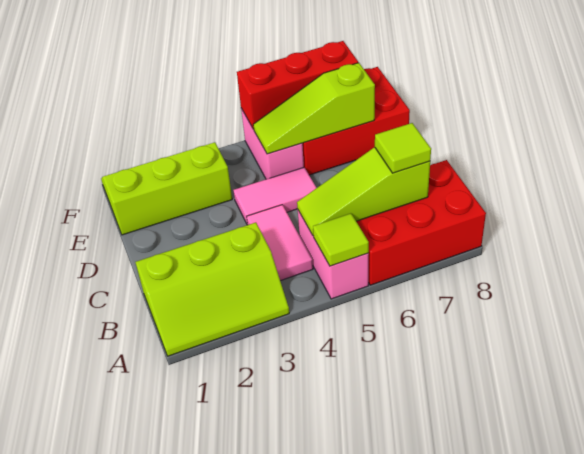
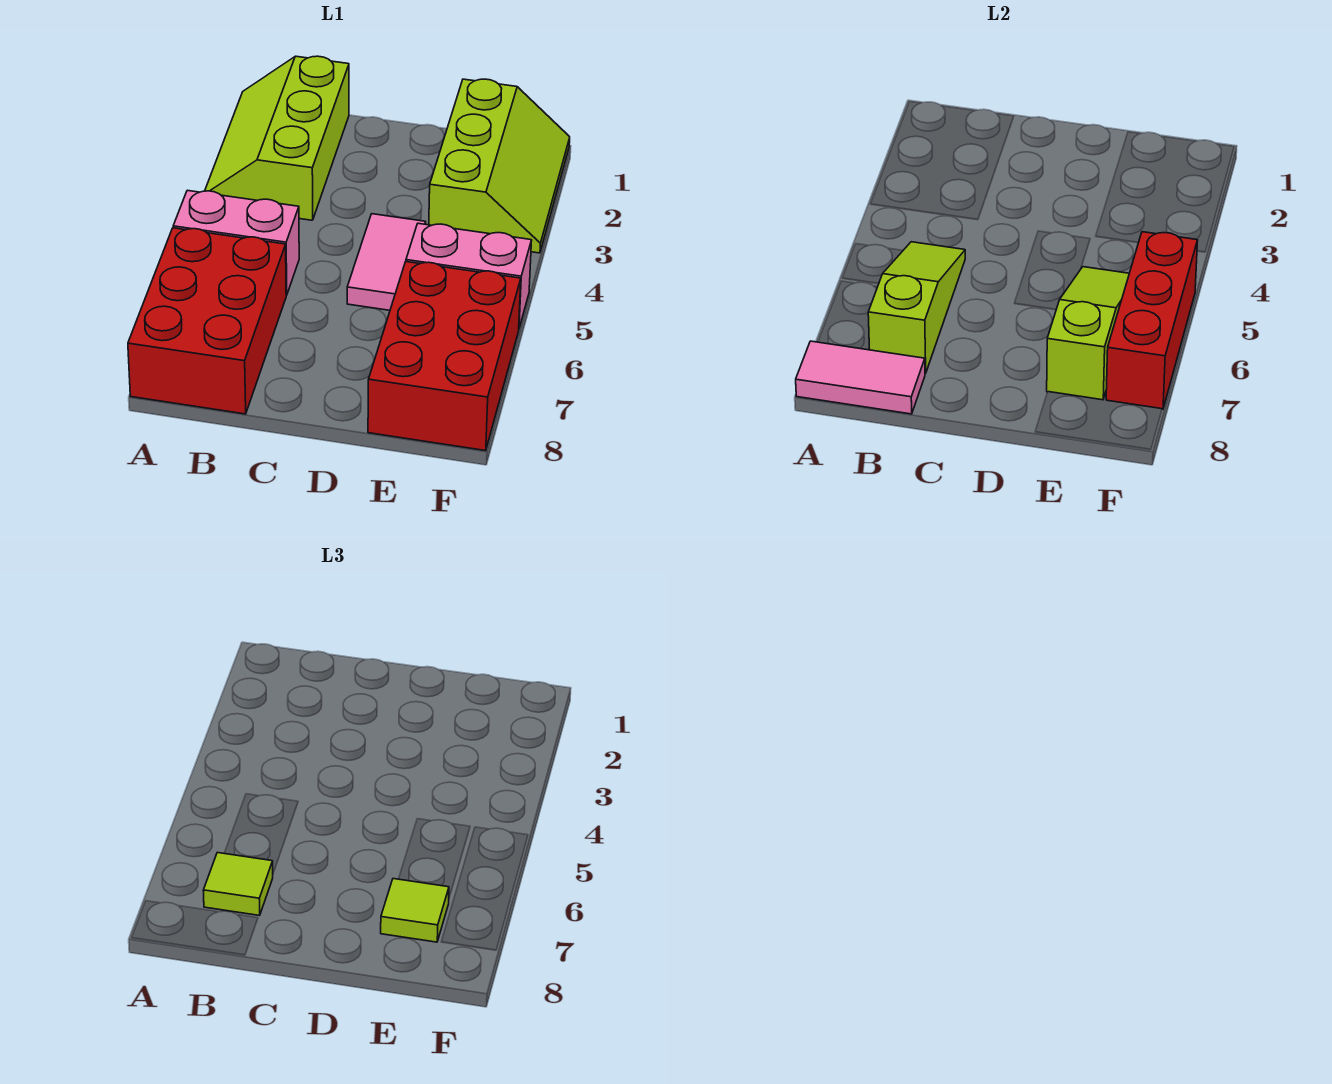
lime tile A5 level 2 -> lime tile E7 level 3
pink tile B4:C4 level 1 -> pink tile A8:B8 level 2

